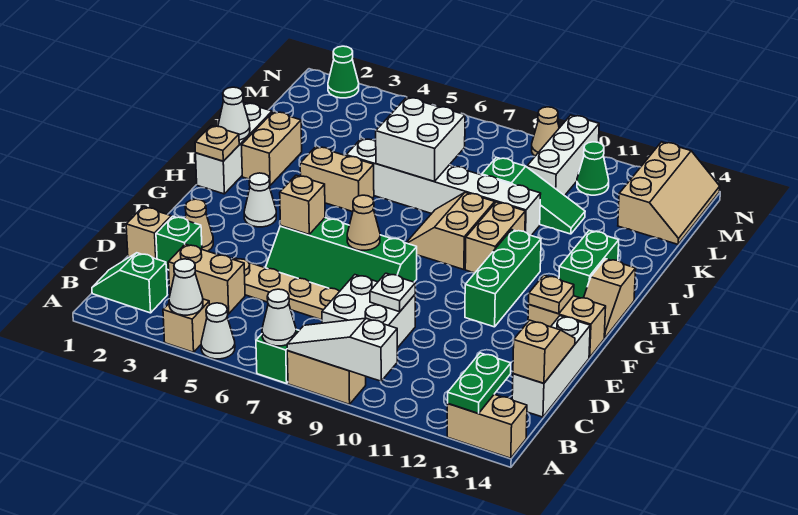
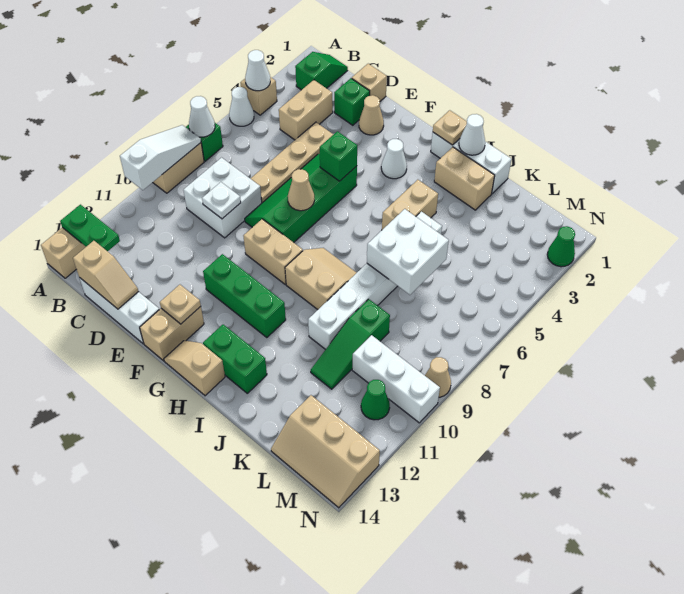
tan brick F5 level 2 -> green brick F5 level 2
tan brick H10:I10 level 1 -> tan brick F9:G9 level 1

